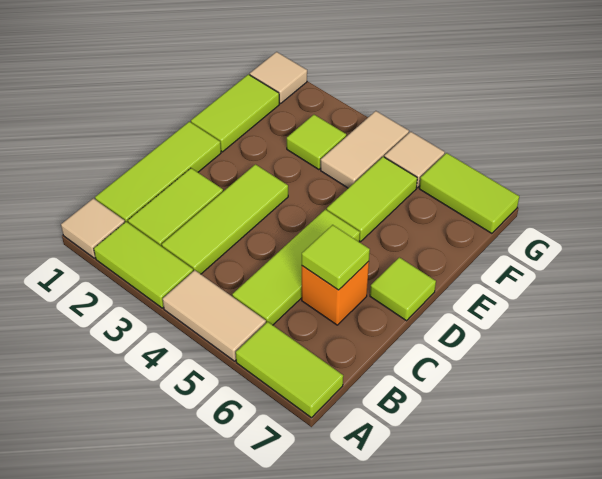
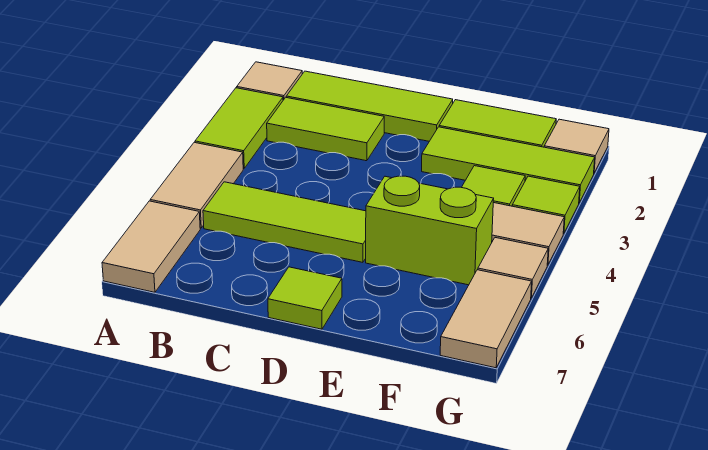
lime tile A6:A7 level 1 -> tan tile A6:A7 level 1
lime tile B3:D3 level 1 -> lime tile E2:G2 level 1
orange brick C6 level 1 -> none
lime tile C6 level 2 -> lime tile G3 level 1
lime tile E5:F5 level 1 -> lime brick E5:F5 level 1
lime tile G6:G7 level 1 -> tan tile G6:G7 level 1

